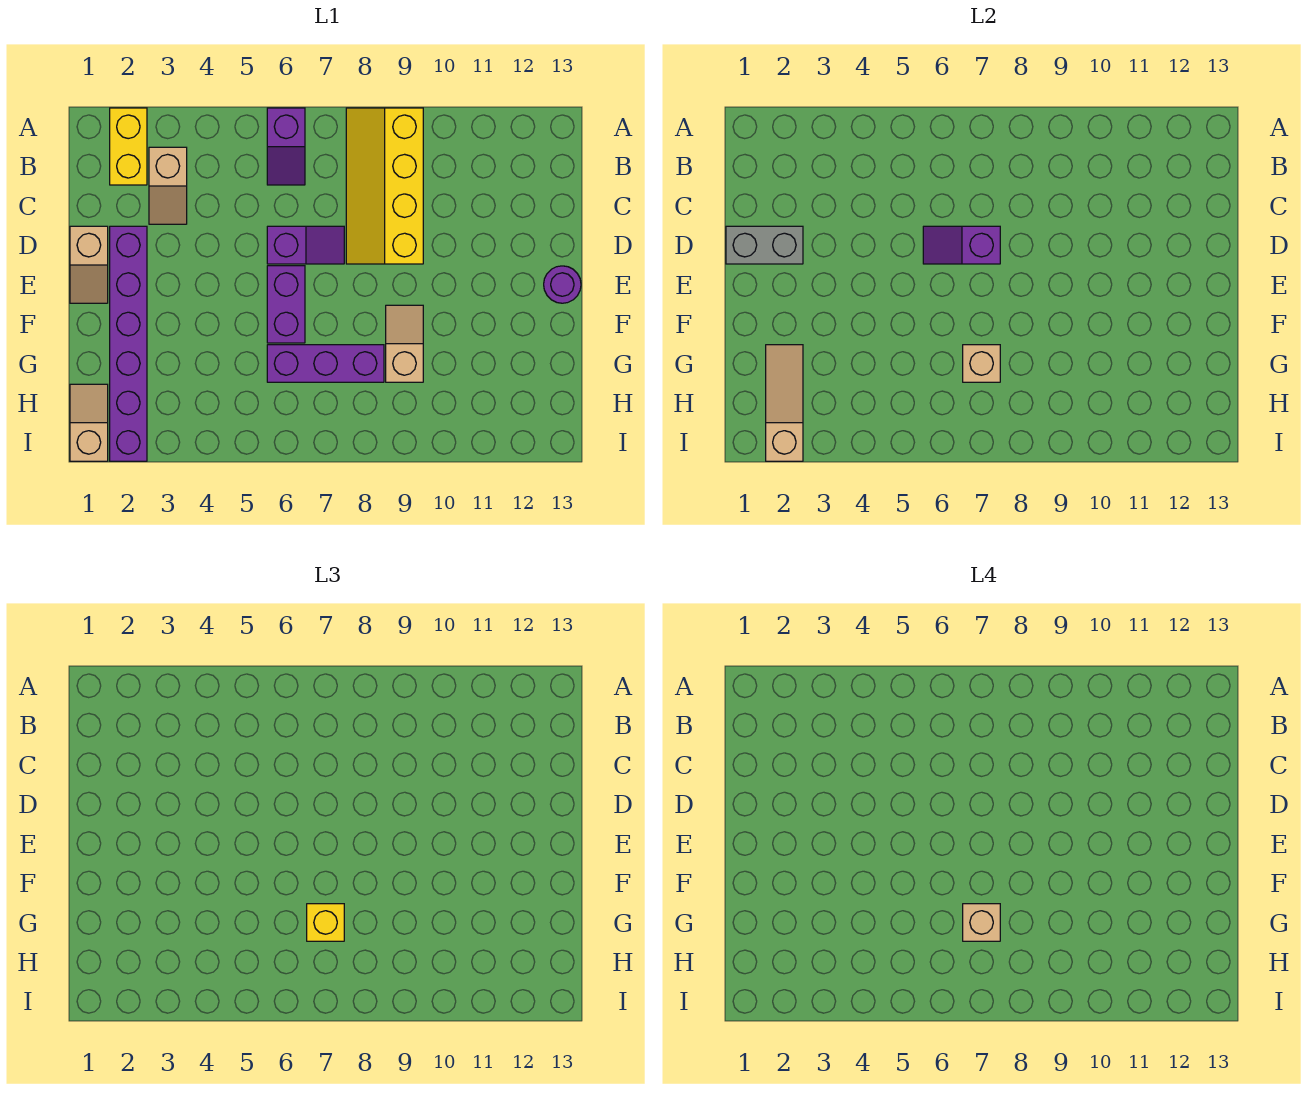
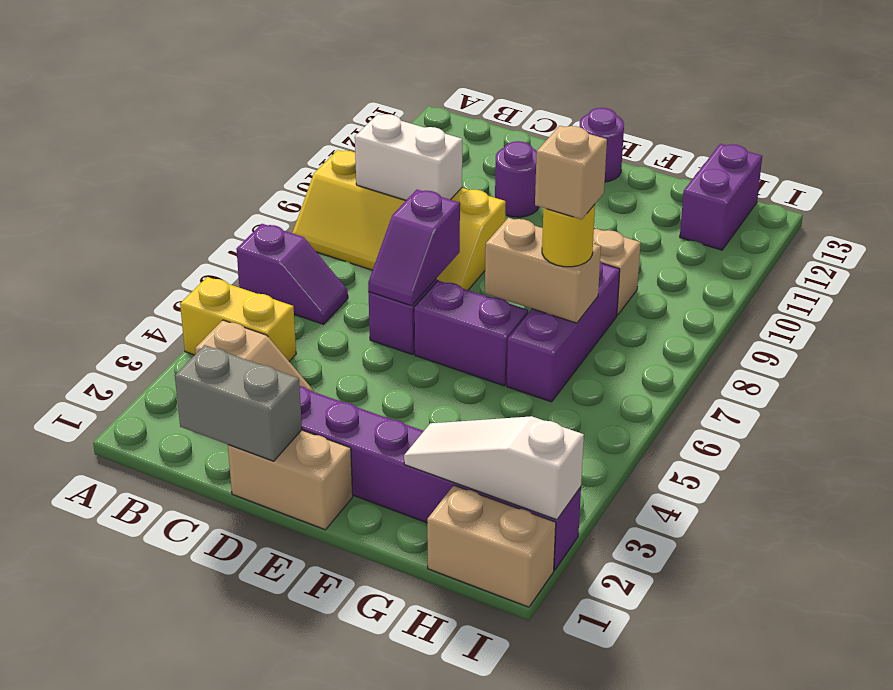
yellow brick A2:B2 level 1 -> yellow brick A4:B4 level 1
none -> white brick B9:C9 level 2
tan slope D1:E1 level 1 top D -> tan brick D1:E1 level 1
grey brick D1:D2 level 2 -> grey brick C1:D1 level 2
none -> purple round brick D11 level 1
tan slope G2:I2 level 2 top I -> white slope G2:I2 level 2 top I
tan brick G7 level 2 -> tan brick F7:G7 level 2
yellow brick G7 level 3 -> yellow round brick G7 level 3
tan slope H1:I1 level 1 top I -> tan brick H1:I1 level 1
none -> purple brick H12:H13 level 1

